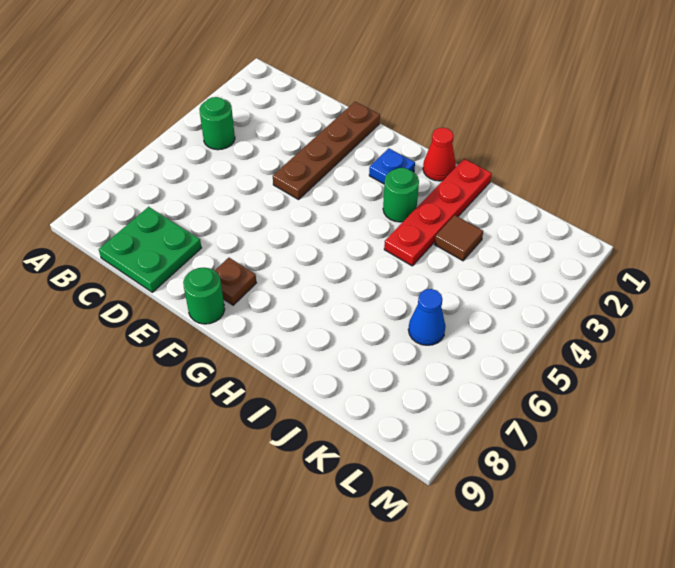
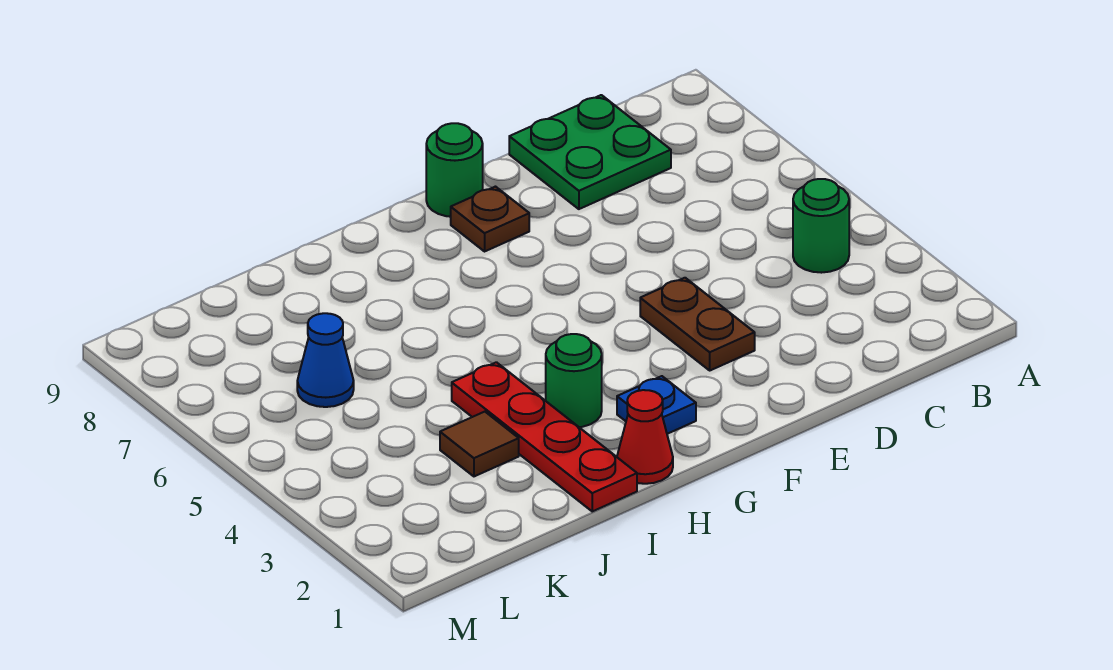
brown plate E1:E4 level 1 -> brown plate E3:E4 level 1

